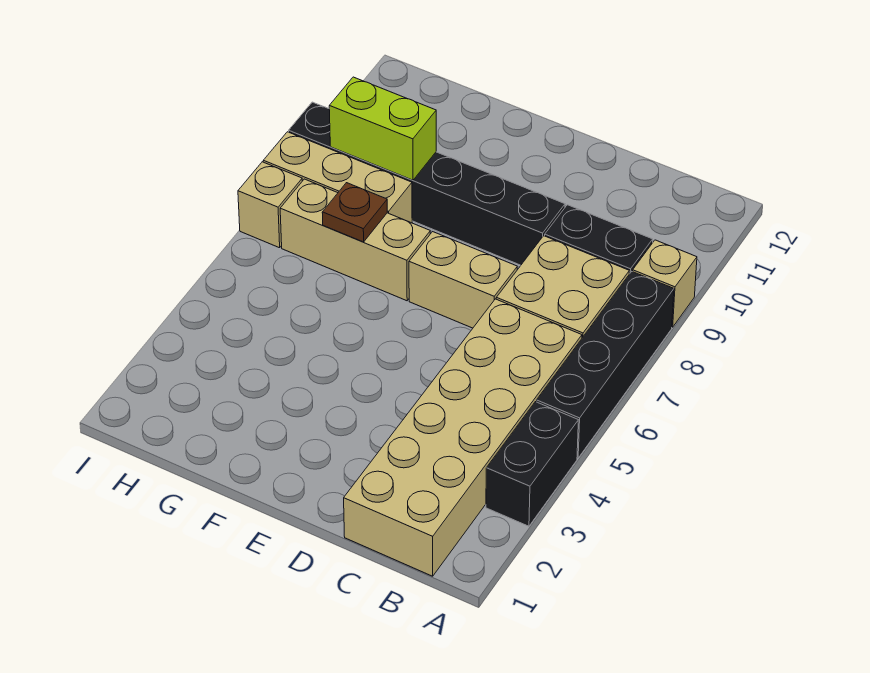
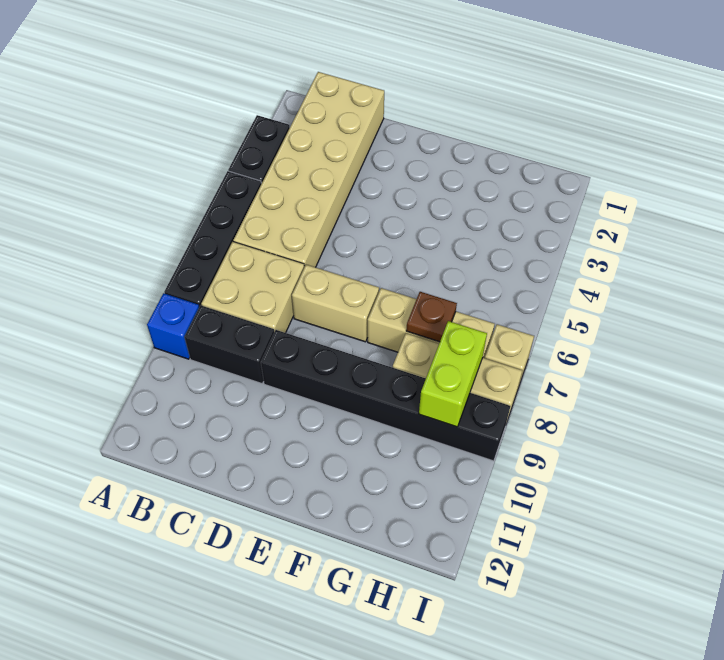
tan brick A9 level 1 -> blue brick A9 level 1
lime brick G9:H9 level 2 -> lime brick H8:H9 level 2

